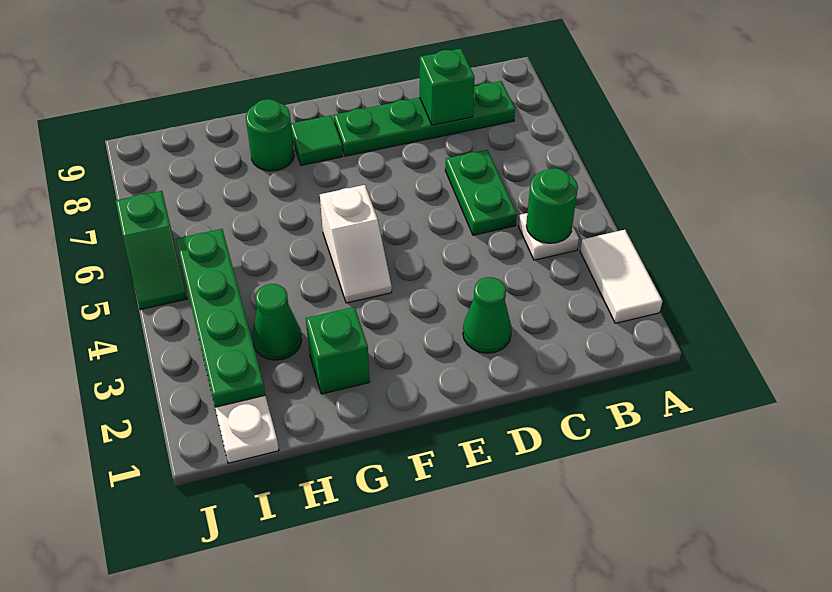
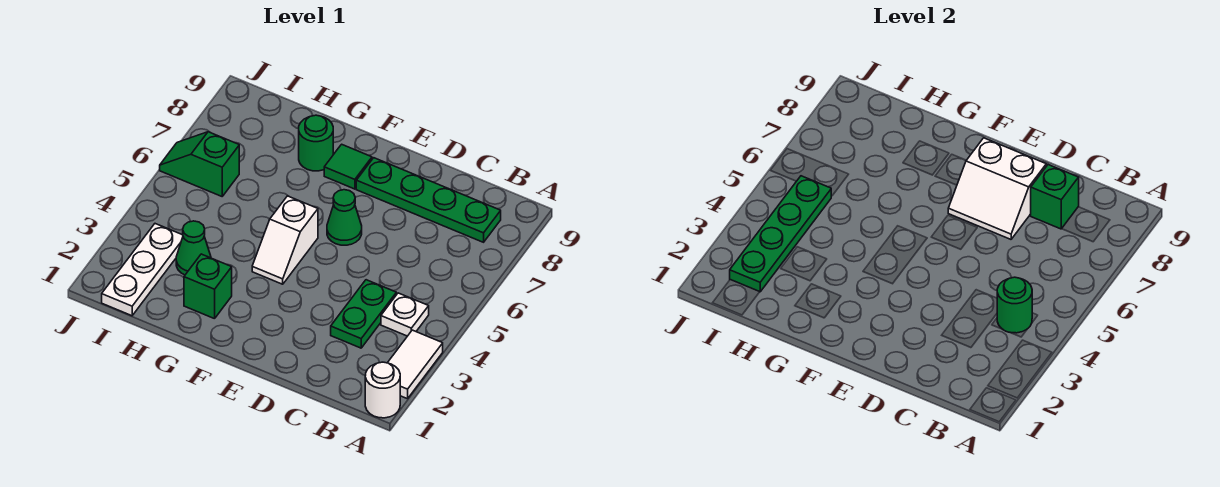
none -> white round brick A1 level 1
green plate C5:C6 level 1 -> green plate C3:C4 level 1
green cone D2 level 1 -> green cone E6 level 1
none -> white slope D7:E8 level 2 top 8
green slope J5:J6 level 1 top 6 -> green slope I6:J6 level 1 top I

